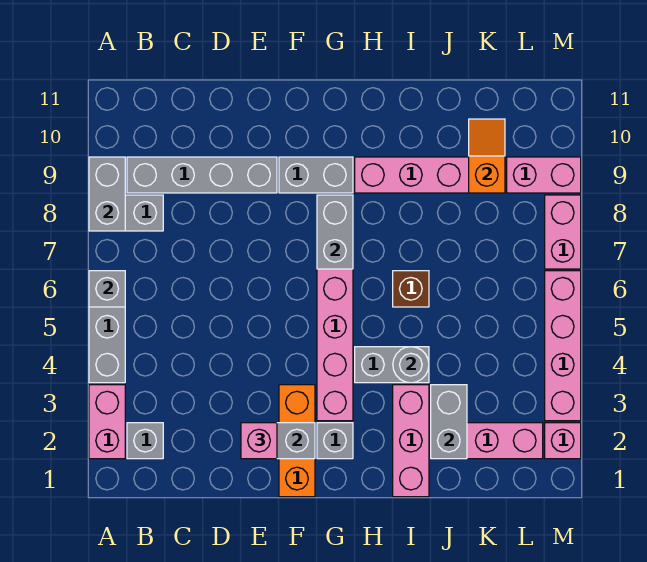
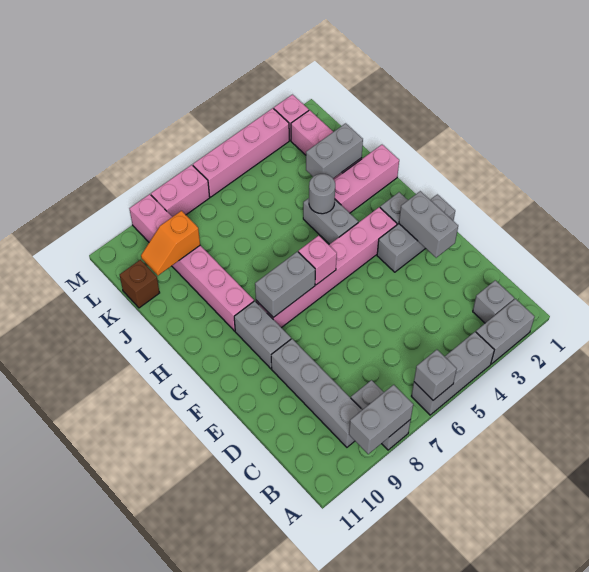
pink brick A2:A3 level 1 -> grey brick A2:A3 level 1
pink brick E2 level 3 -> pink brick G6 level 2
orange brick F1:F3 level 1 -> grey brick F1:F3 level 1
brown brick I6 level 1 -> brown brick K11 level 1

